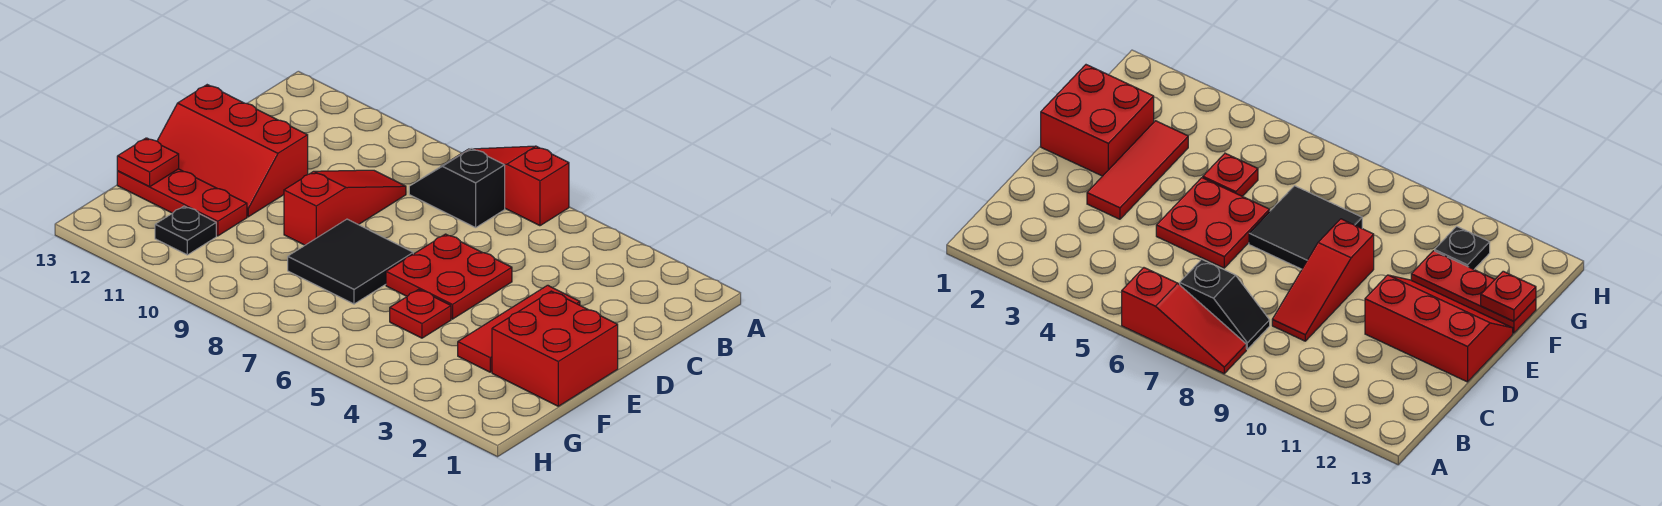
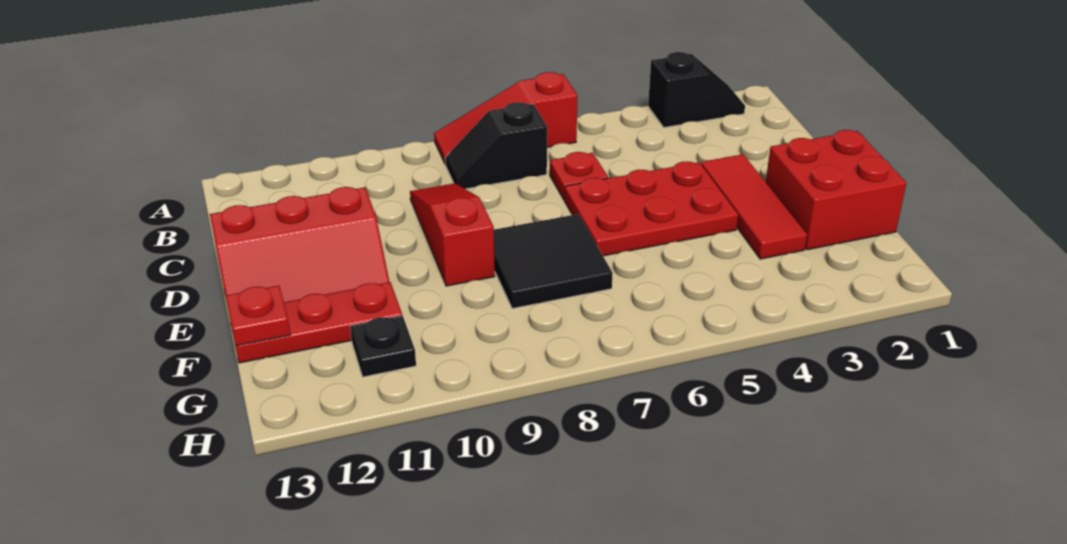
none -> black slope A2:A3 level 1 top 3
red plate D5:E6 level 1 -> red plate D4:E6 level 1
red plate F5 level 1 -> red plate C6 level 1

